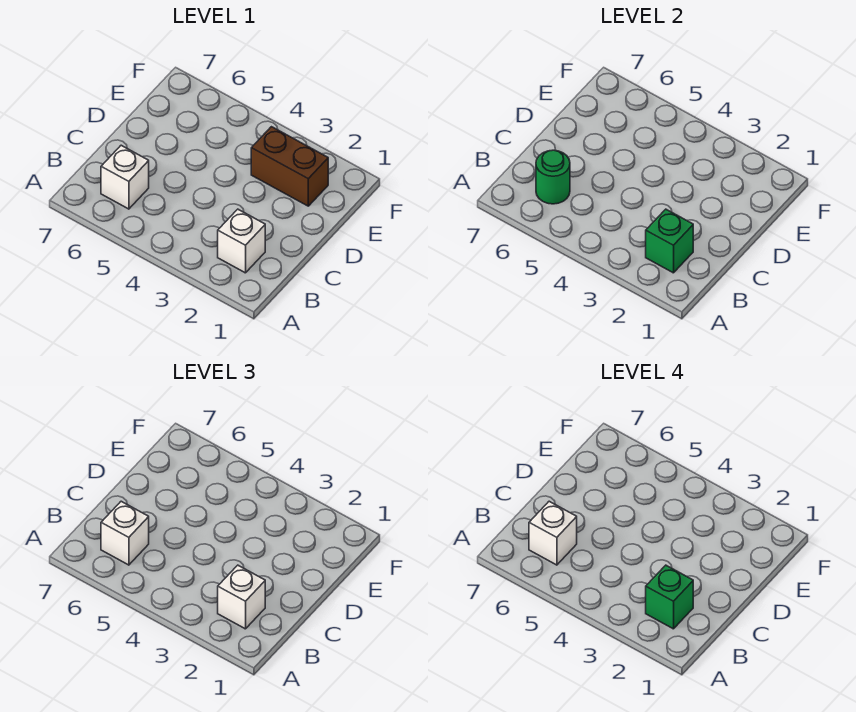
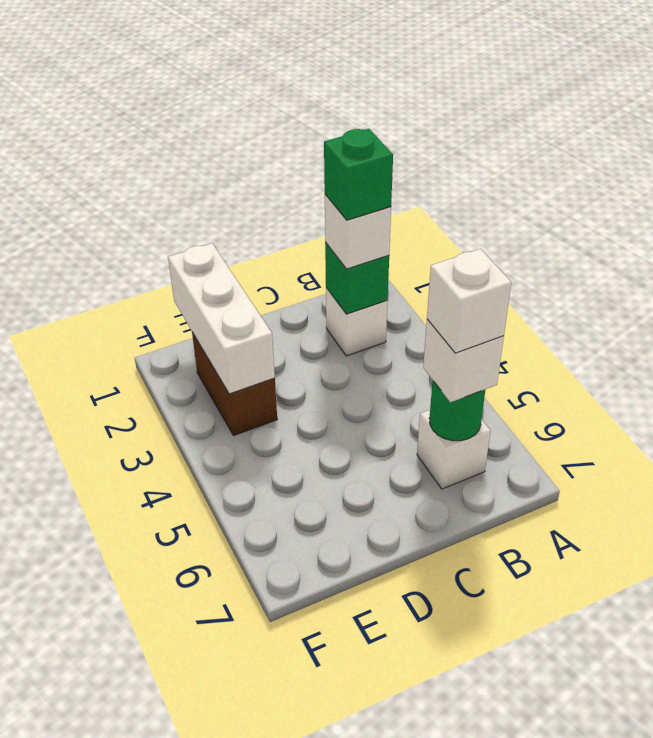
none -> white brick E1:E3 level 2

